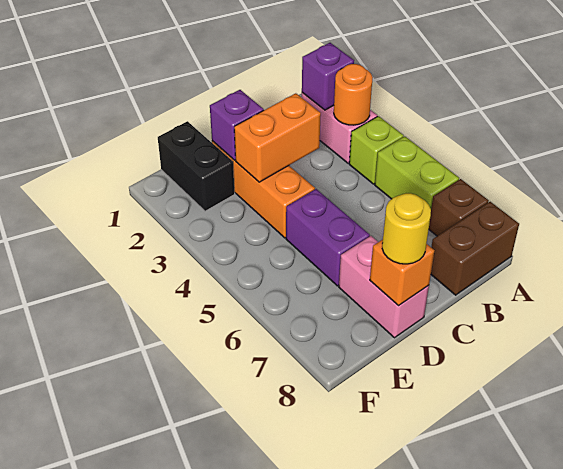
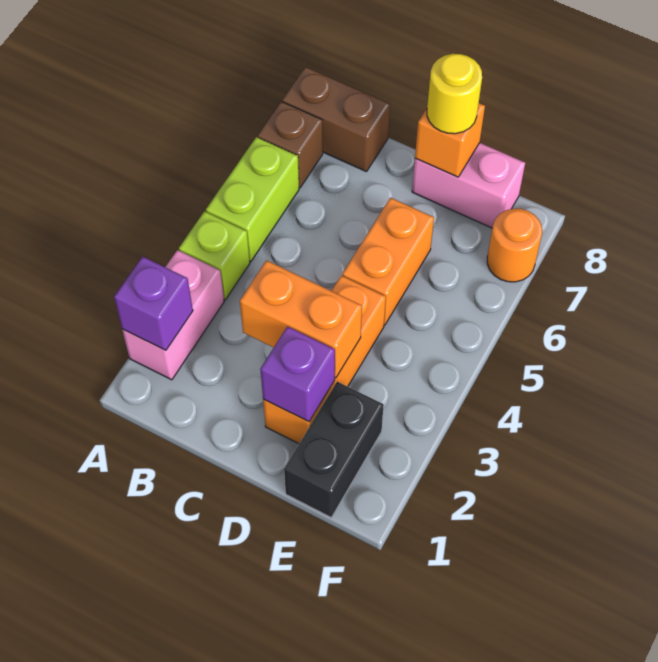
orange round brick A3 level 2 -> orange round brick F7 level 1
purple brick D5:D6 level 1 -> orange brick D5:D6 level 1
pink brick D7:D8 level 1 -> pink brick D8:E8 level 1

